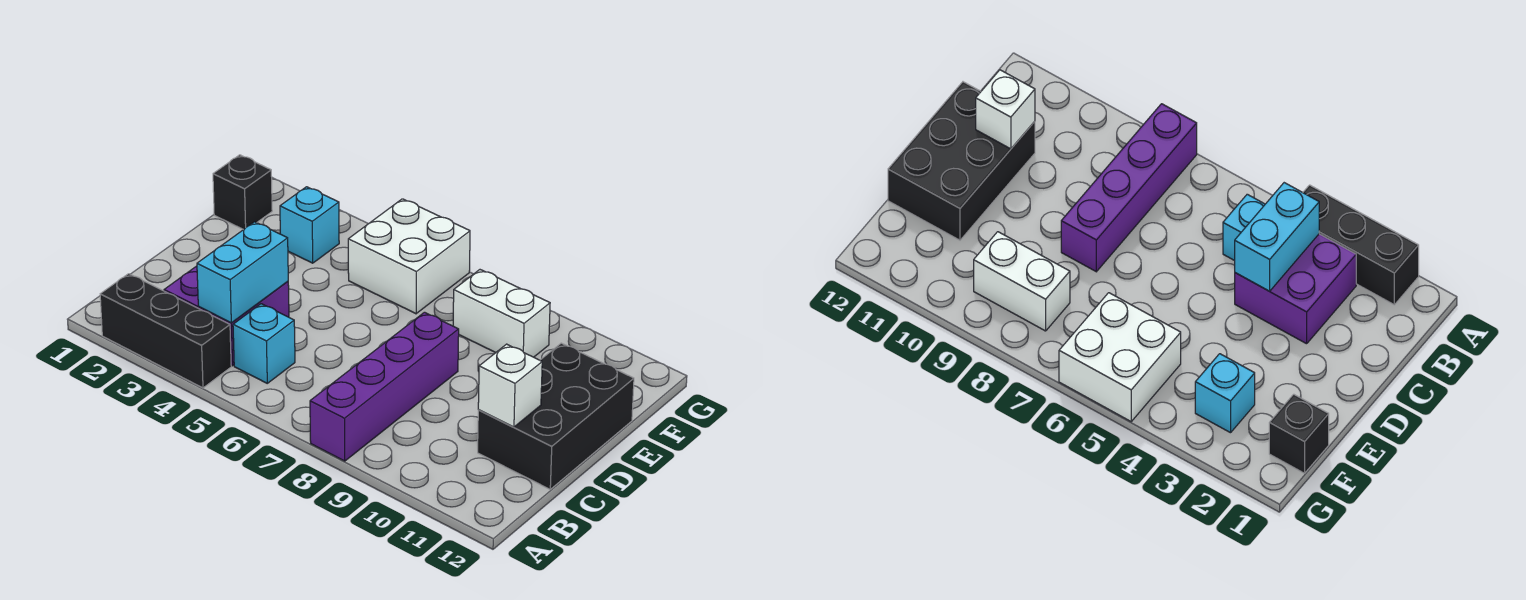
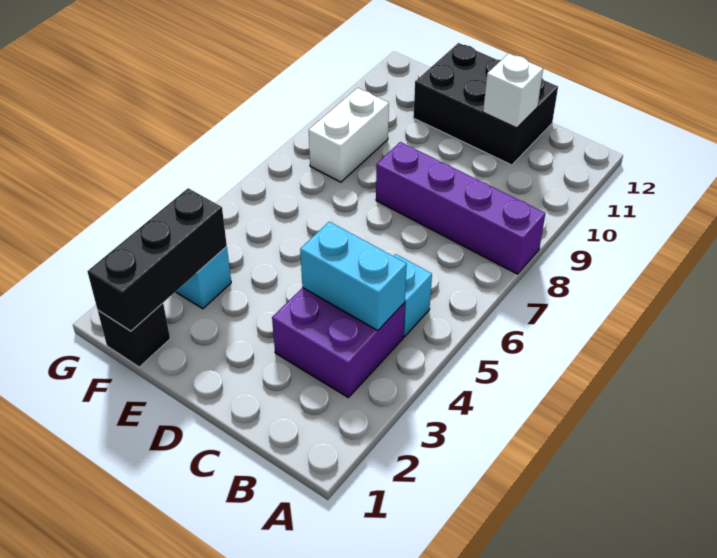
black brick A2:A4 level 1 -> black brick F1:F3 level 2
white brick F5:G6 level 1 -> none

